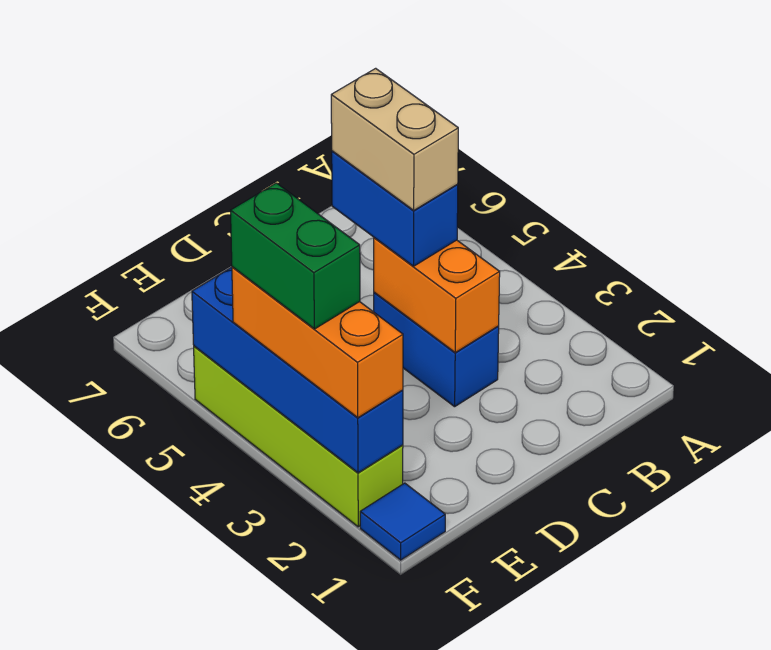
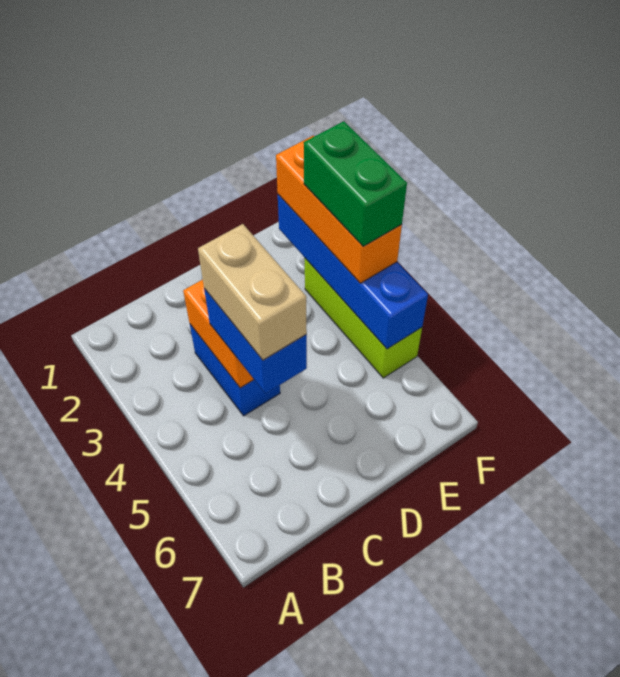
blue tile F1 level 1 -> none
lime brick F2:F5 level 1 -> lime brick F3:F5 level 1

